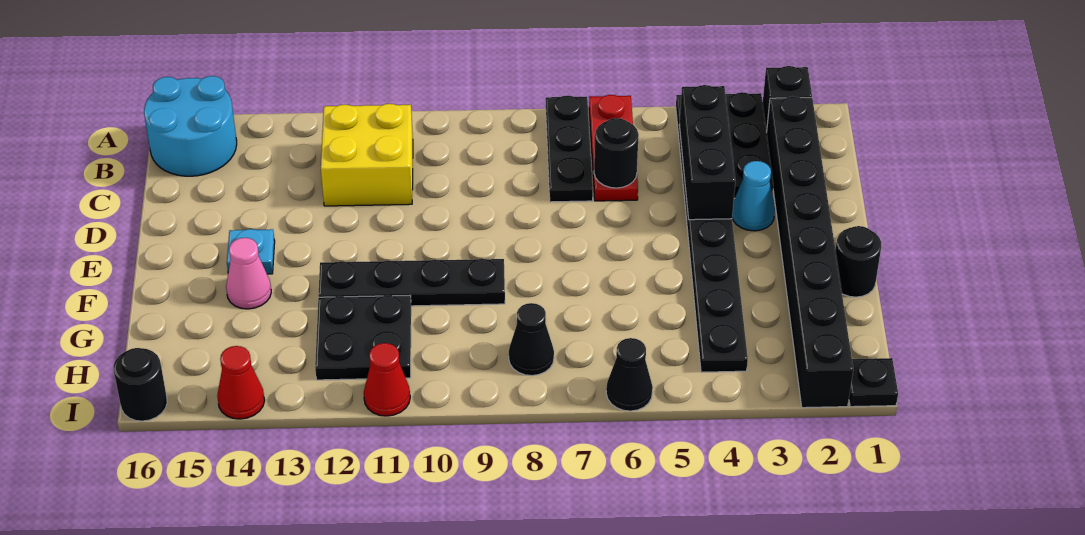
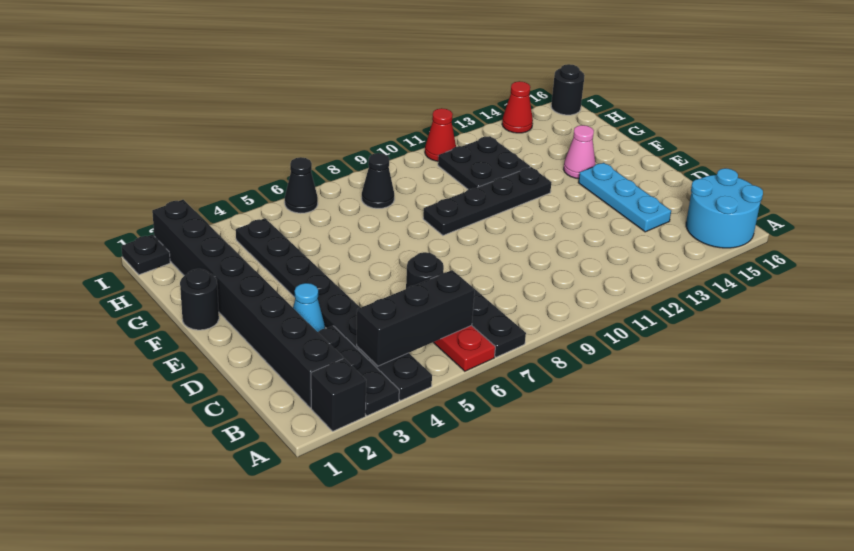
black brick B4:D4 level 2 -> black brick B4:B6 level 2
yellow brick B11:C12 level 1 -> none
cyan plate E14 level 1 -> cyan plate C14:E14 level 1

